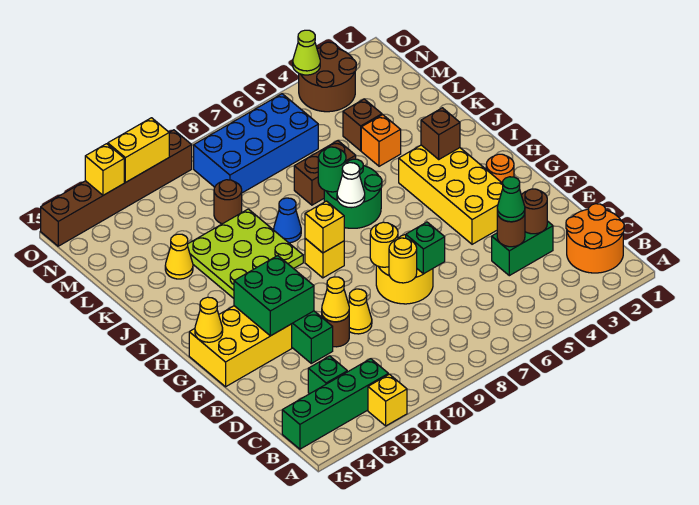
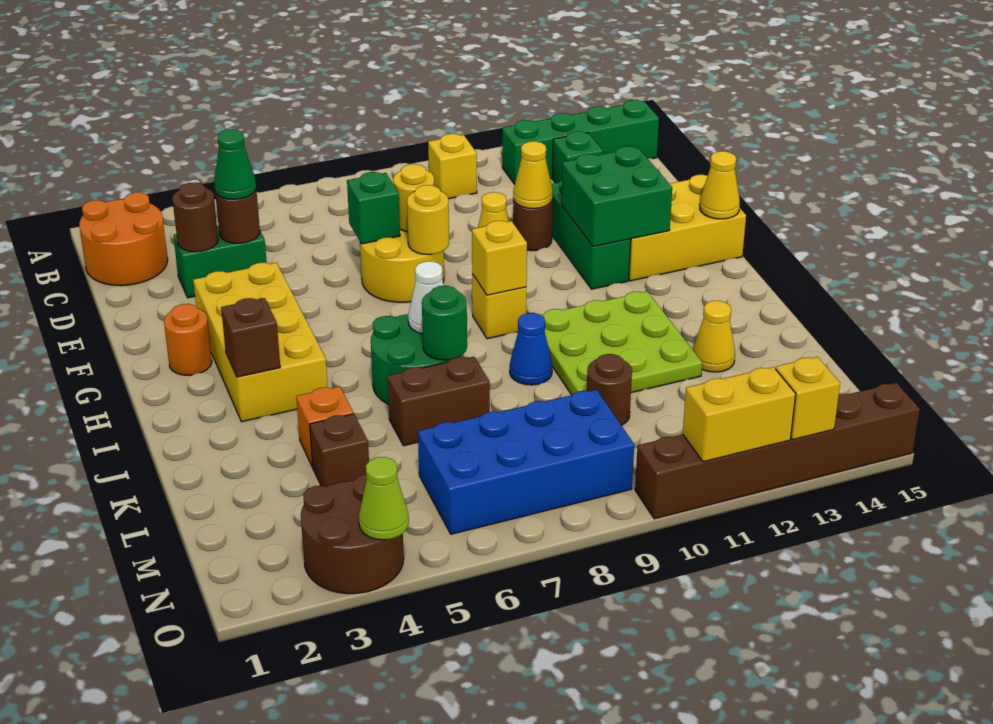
yellow brick A12 level 1 -> yellow brick B10 level 1

